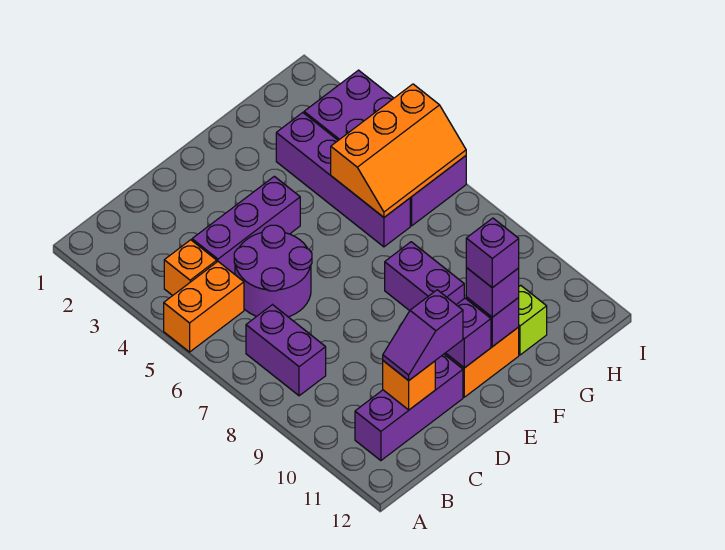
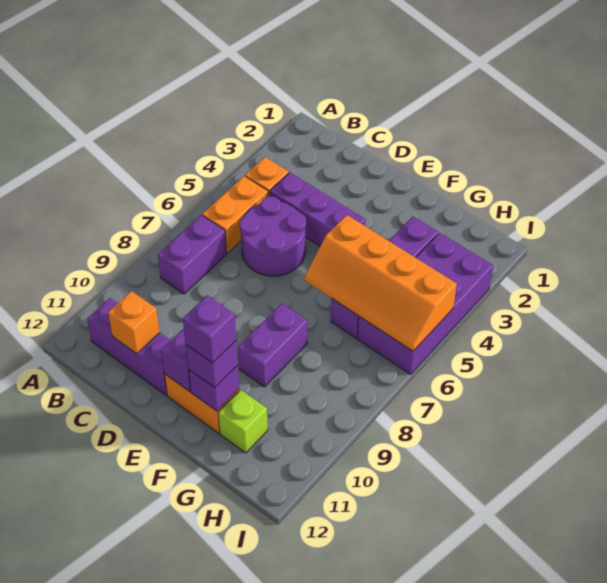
orange brick A5:B5 level 1 -> orange brick B5:B6 level 1
purple slope C11:D11 level 3 top D -> none
orange slope G5:I6 level 2 top 5 -> orange slope F5:I6 level 2 top 5

